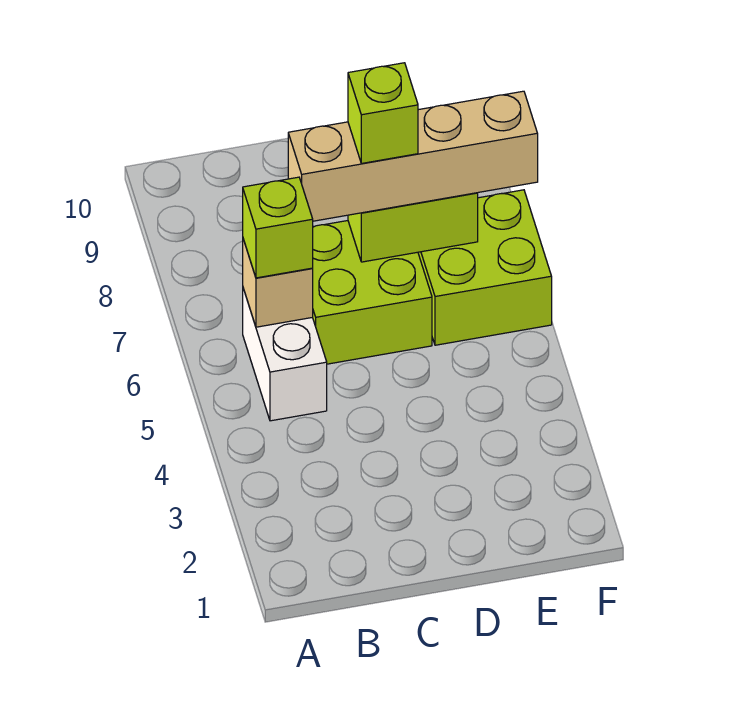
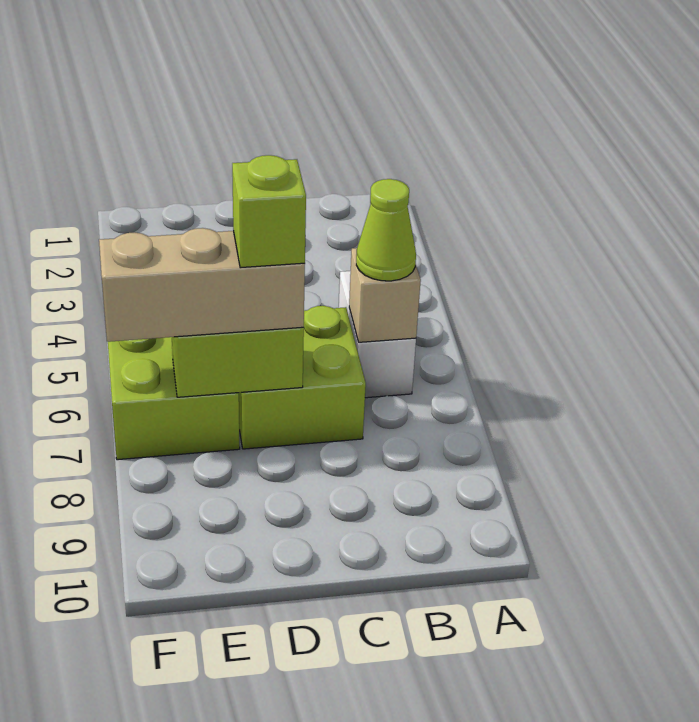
lime brick B6 level 3 -> lime cone B6 level 3
tan brick C7:F7 level 3 -> tan brick D7:F7 level 3

